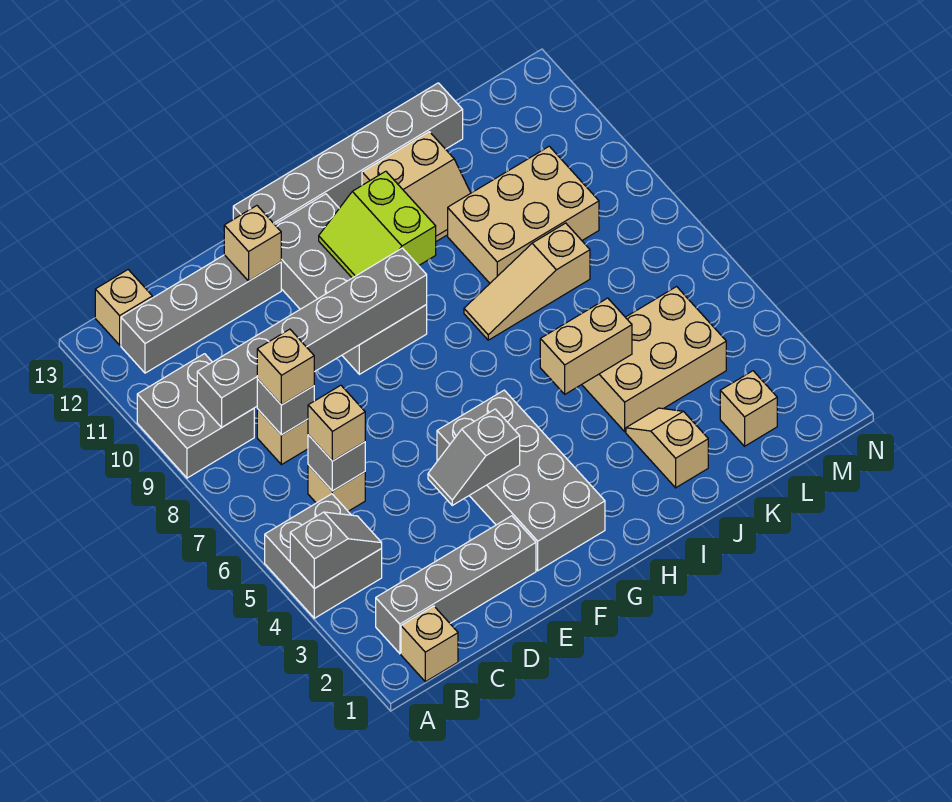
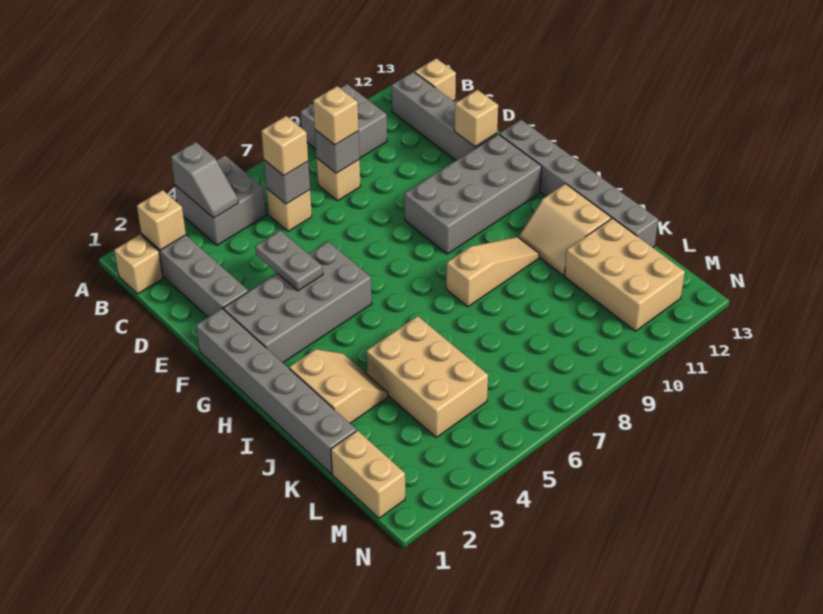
grey brick B9:G9 level 2 -> grey brick F1:K1 level 1
grey slope E4:F4 level 2 top F -> grey plate E4:F4 level 2
lime slope G10:H11 level 2 top H -> none
tan brick I5:J5 level 2 -> tan brick L1:M1 level 1
tan slope I8:K8 level 1 top K -> tan slope I8:I10 level 1 top 8
tan slope J2:J3 level 1 top 2 -> tan slope I2:J3 level 1 top 2
tan brick J9:L10 level 1 -> tan brick K11:M12 level 1
tan brick L2 level 1 -> tan brick B2 level 2

